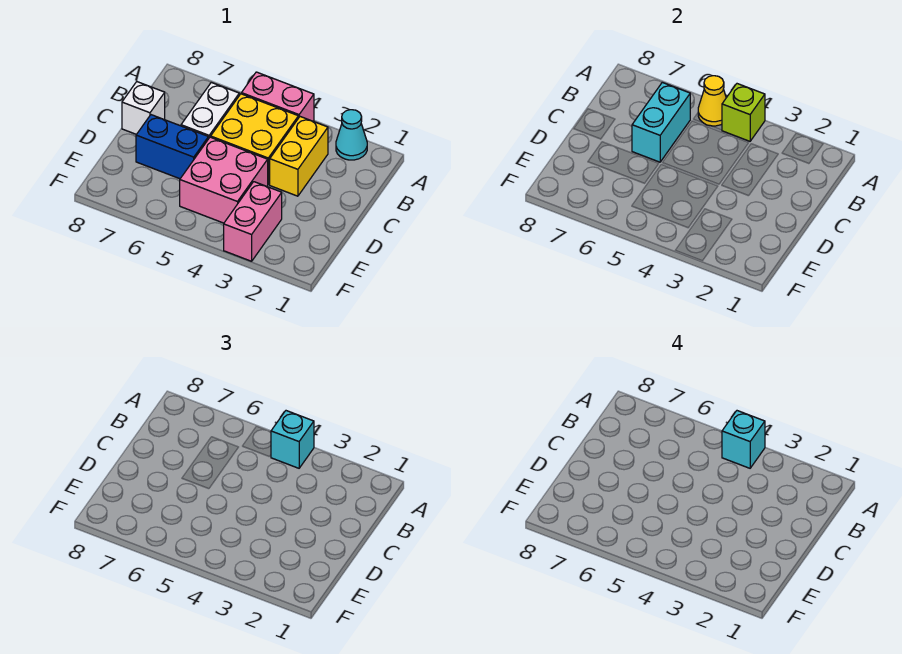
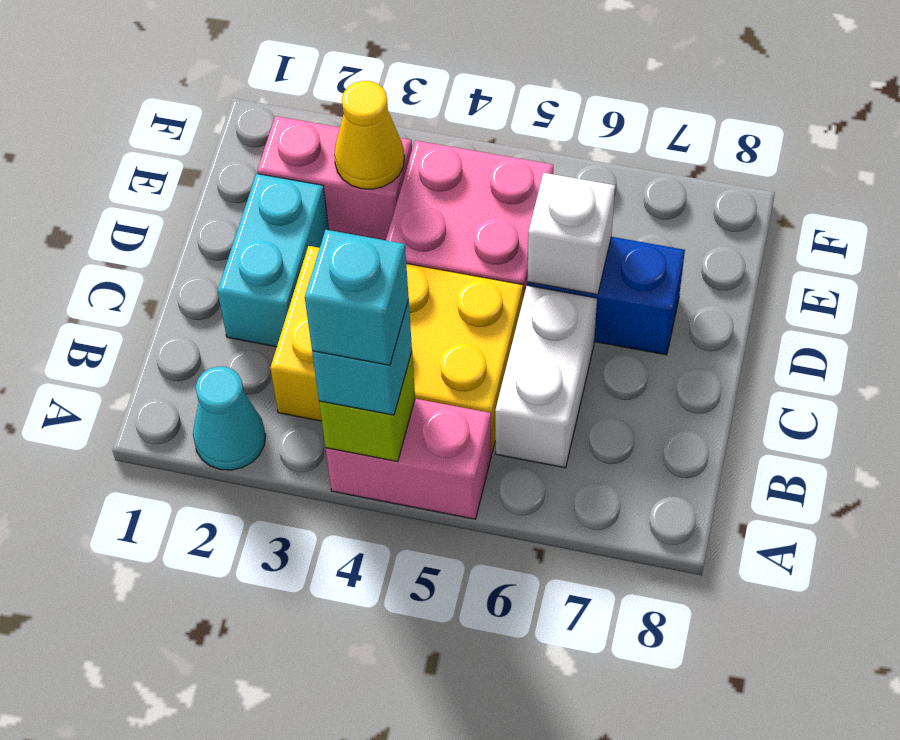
yellow cone A5 level 2 -> yellow cone E3 level 2
cyan brick B6:C6 level 2 -> cyan brick C2:D2 level 1
white brick C8 level 1 -> white brick D6 level 2
pink brick E3:F3 level 1 -> pink brick E2:E3 level 1

